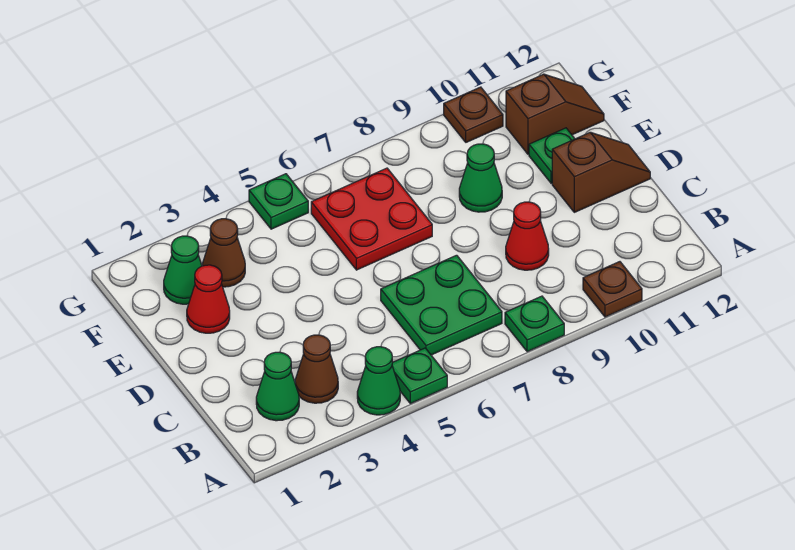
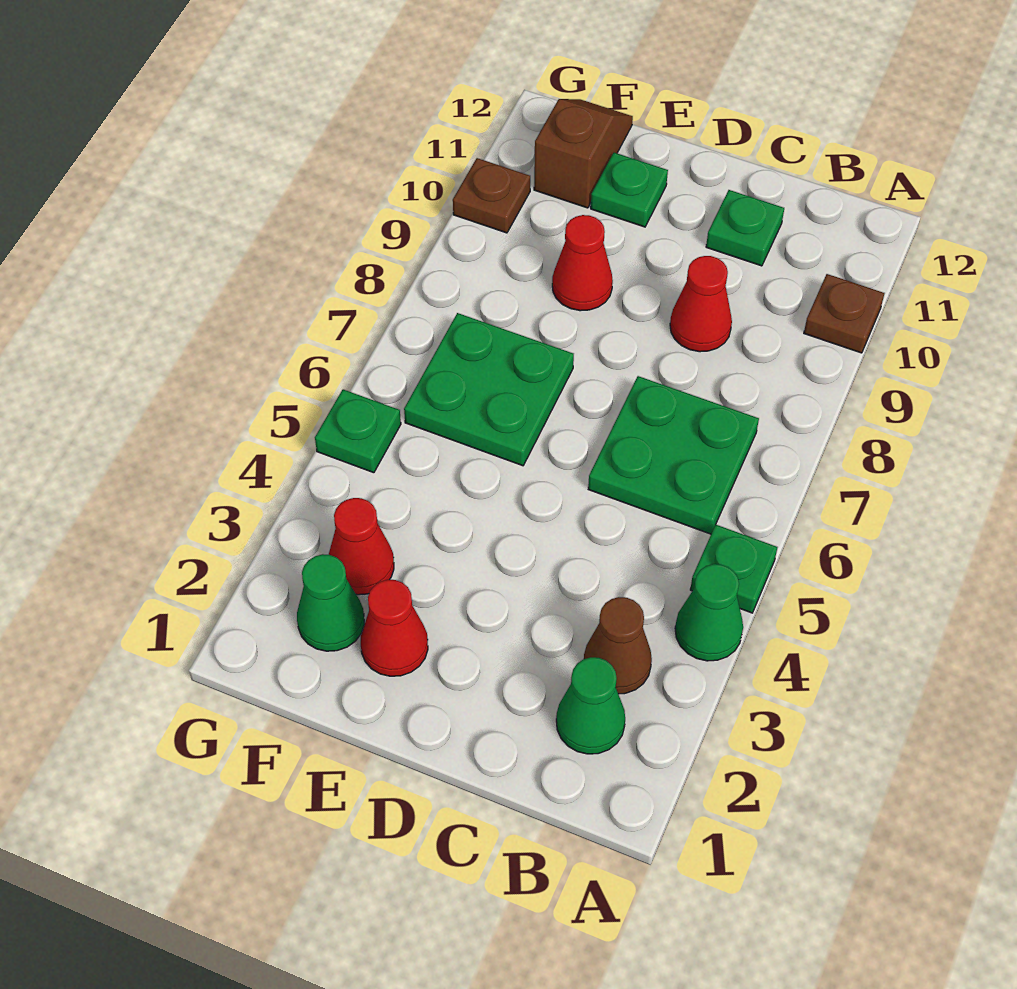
green plate A8 level 1 -> green plate C11 level 1
brown slope D11:D12 level 1 top 11 -> none
red plate E6:F7 level 1 -> green plate E6:F7 level 1
green cone E9 level 1 -> red cone E9 level 1
brown cone F3 level 1 -> red cone F3 level 1

